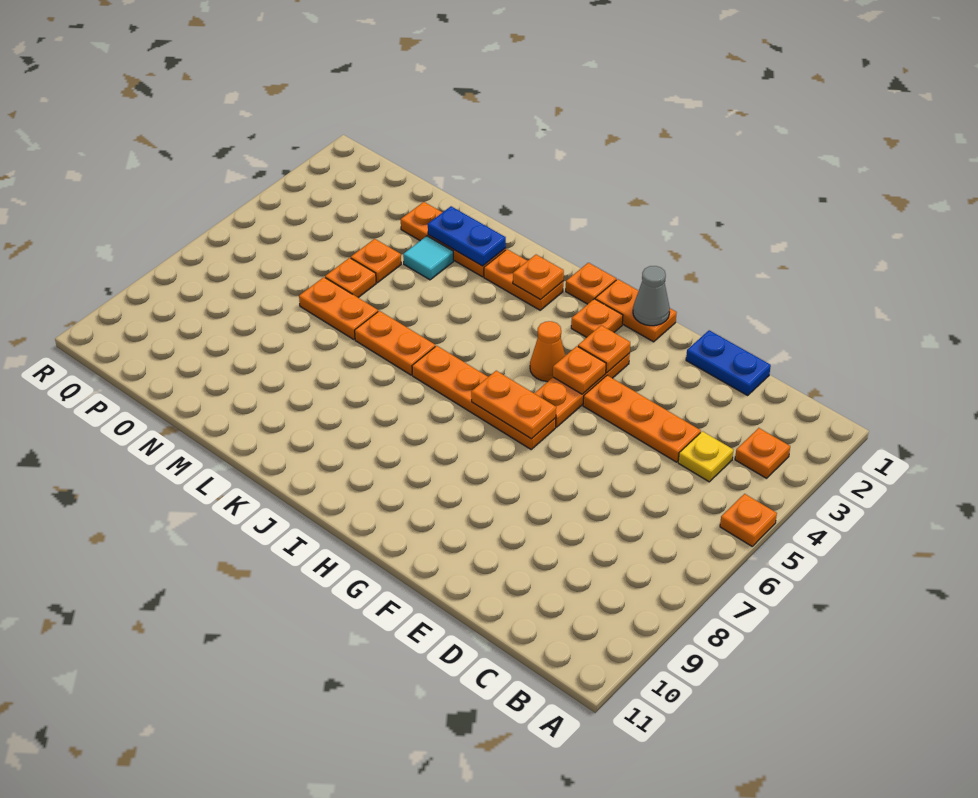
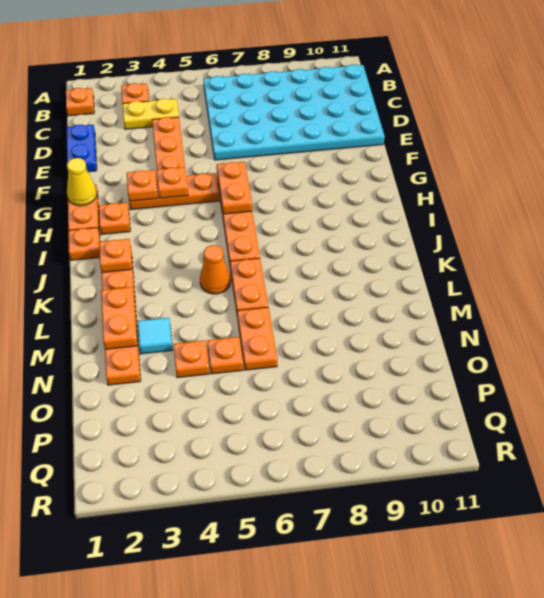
orange plate A5 level 1 -> orange plate B1 level 1
none -> cyan plate B6:E11 level 1
yellow plate C4 level 1 -> yellow plate C3:C4 level 1
grey cone G1 level 2 -> yellow cone G1 level 2
orange cone H4 level 1 -> orange cone K5 level 1
blue plate L2:M2 level 2 -> orange plate L2:M2 level 2

